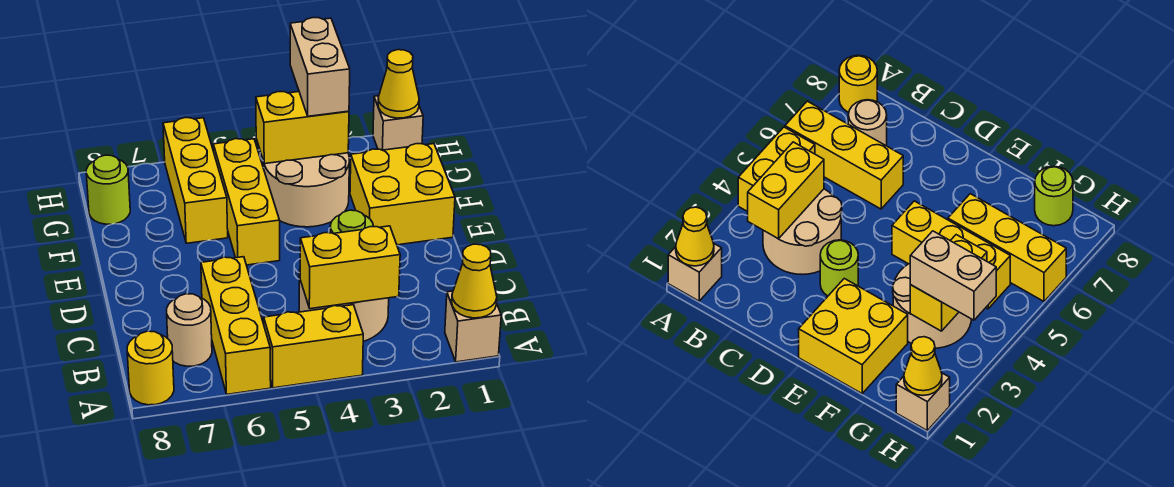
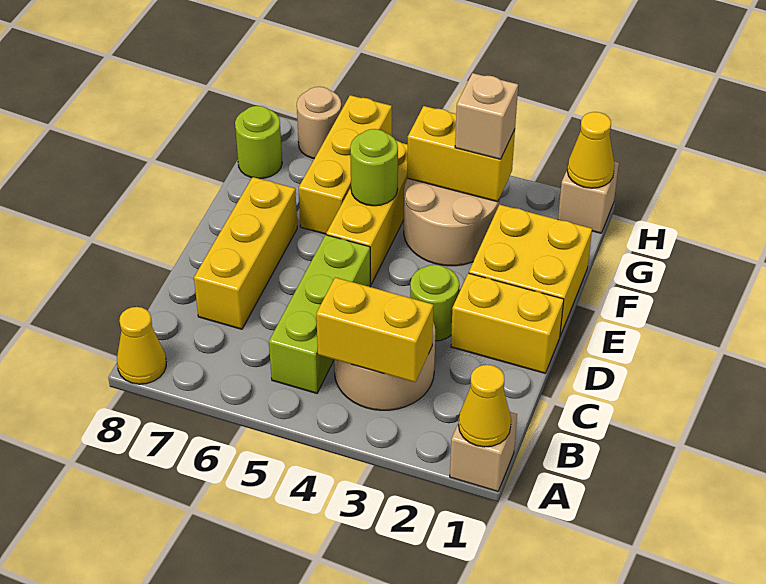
yellow brick A4:A5 level 1 -> yellow brick D1:D2 level 1
yellow brick A6:C6 level 1 -> yellow brick C7:E7 level 1
yellow round brick A8 level 1 -> yellow cone A8 level 1
none -> lime brick B5:D5 level 1
tan round brick B7 level 1 -> tan round brick H7 level 1
none -> lime round brick F5 level 2
tan brick G3:H3 level 3 -> tan brick G3 level 3

